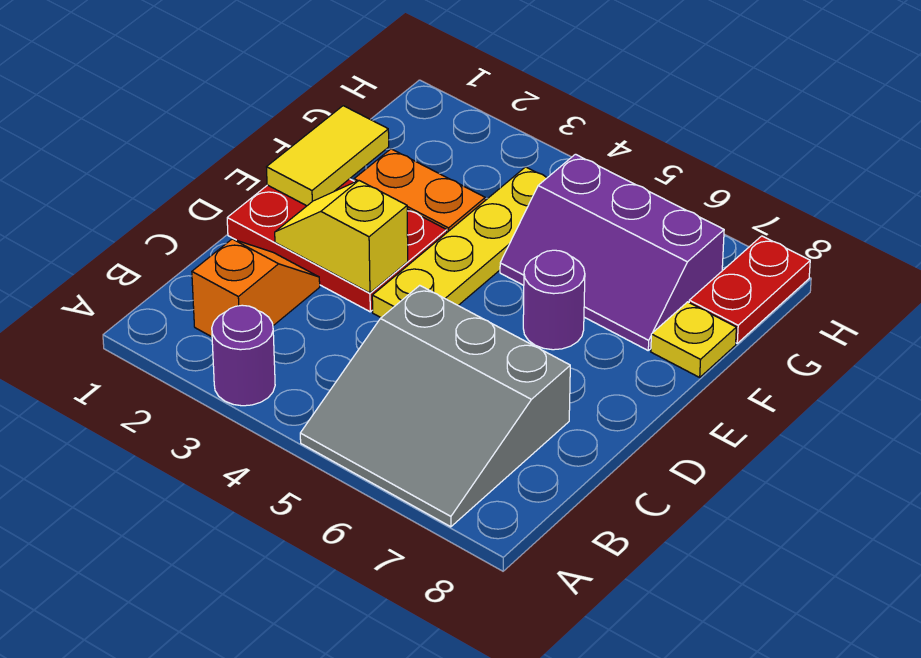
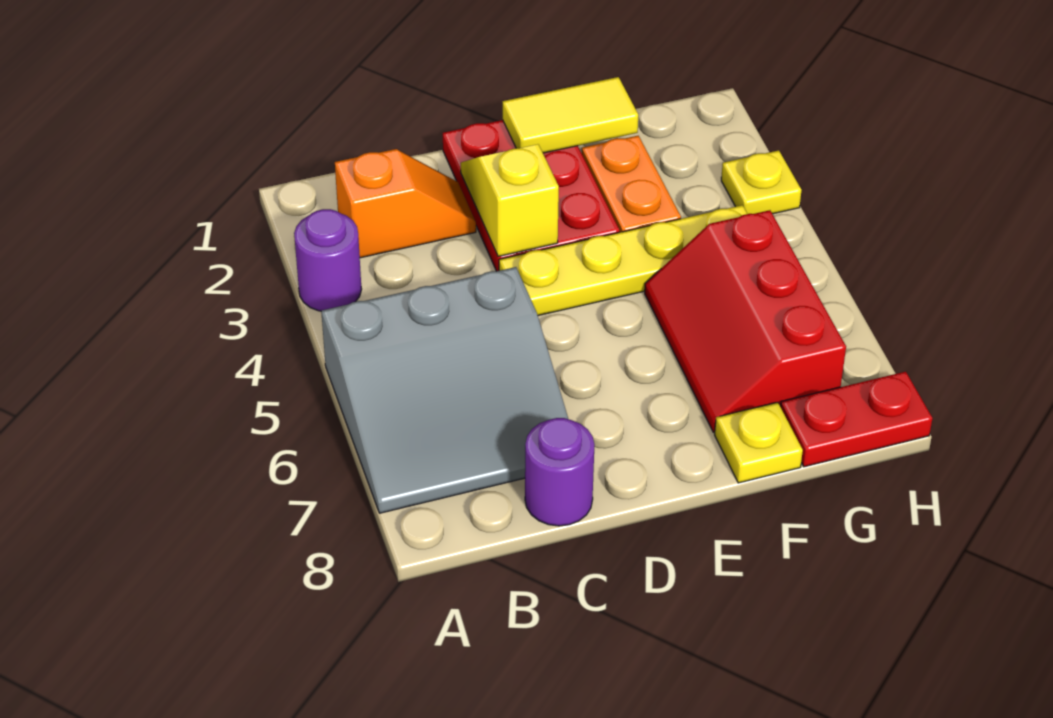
grey slope A5:C7 level 1 top C -> grey slope A5:C7 level 1 top 5
purple round brick E6 level 1 -> purple round brick C8 level 1
purple slope F5:G7 level 1 top G -> red slope F5:G7 level 1 top G
none -> yellow plate H3 level 1

